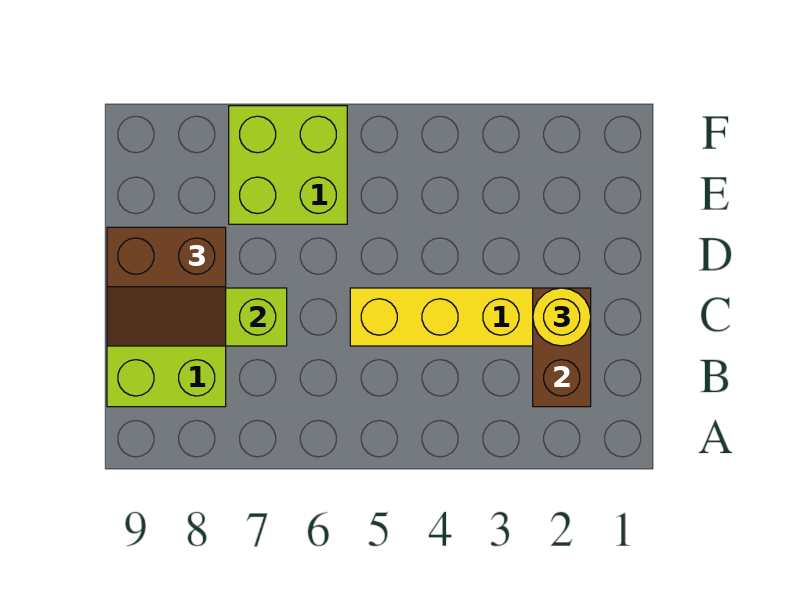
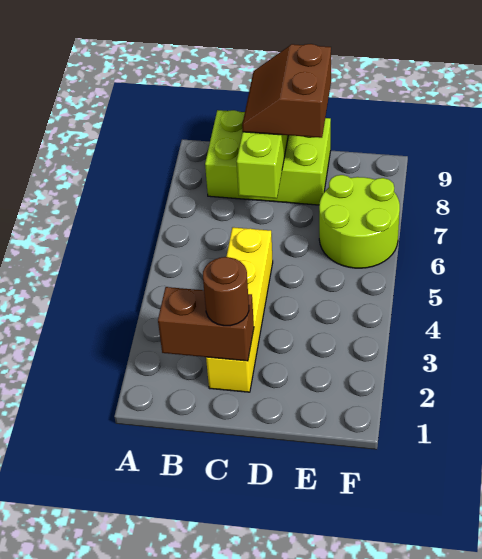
yellow round brick C2 level 3 -> brown round brick C2 level 3
lime brick E6:F7 level 1 -> lime round brick E6:F7 level 1

